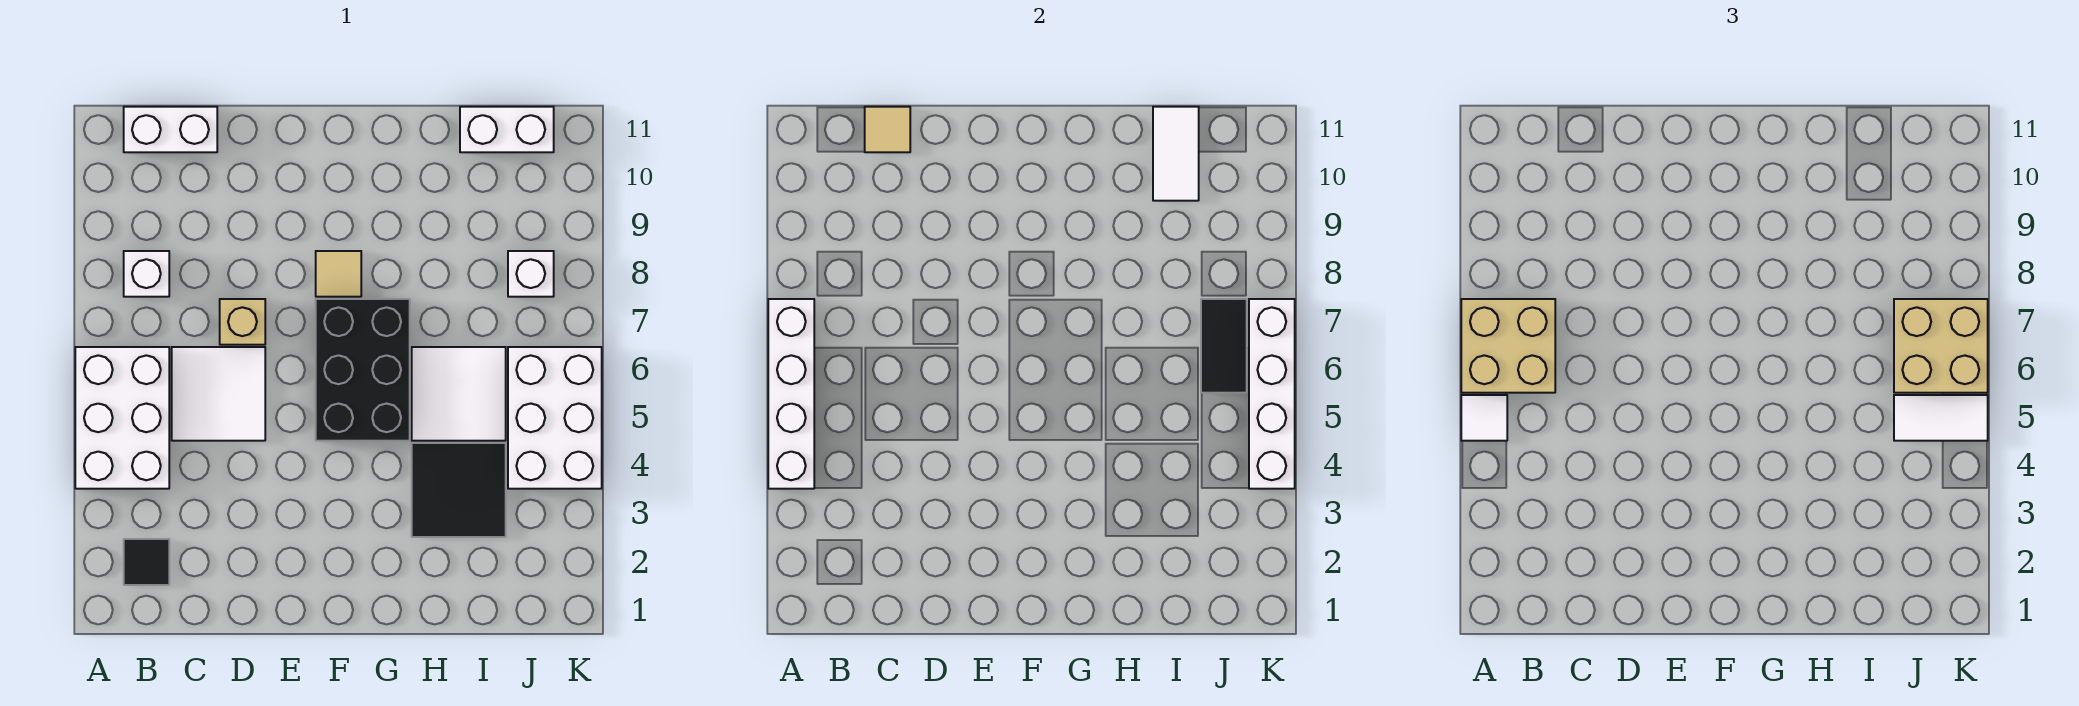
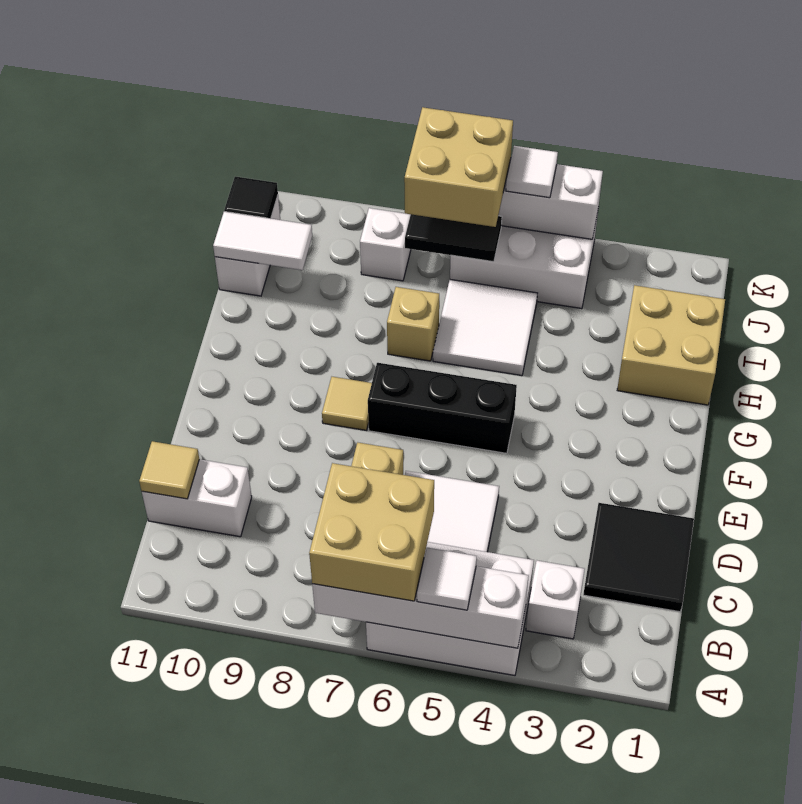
black tile B2 level 1 -> black tile J11 level 2
white brick B8 level 1 -> white brick B3 level 1
white brick B11:C11 level 1 -> white brick C10:C11 level 1
black brick F5:G7 level 1 -> black brick F5:F7 level 1
none -> tan brick H1:I2 level 1
black tile H3:I4 level 1 -> black tile C1:D2 level 1
none -> tan brick H7 level 1
white tile J5:K5 level 3 -> white tile K5 level 3

